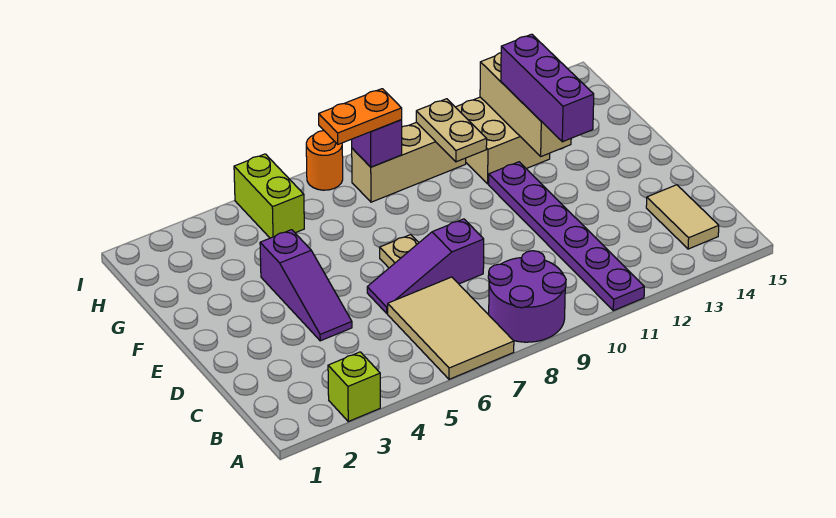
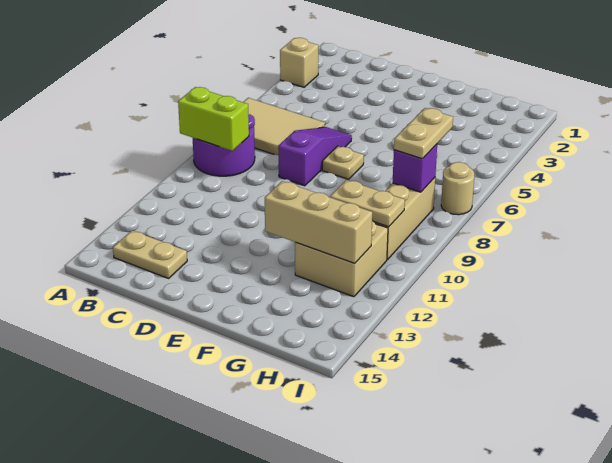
lime brick A3 level 1 -> tan brick A3 level 1
purple plate A11:F11 level 1 -> none
tan tile B14:C14 level 1 -> tan plate B14:C14 level 1
purple slope D4:F4 level 1 top F -> none
purple brick E12:G12 level 3 -> none
lime brick H5:I5 level 1 -> lime brick A9:B9 level 2
orange plate H7:H8 level 3 -> tan plate H7:H8 level 3
orange round brick I7 level 1 -> tan round brick I7 level 1

